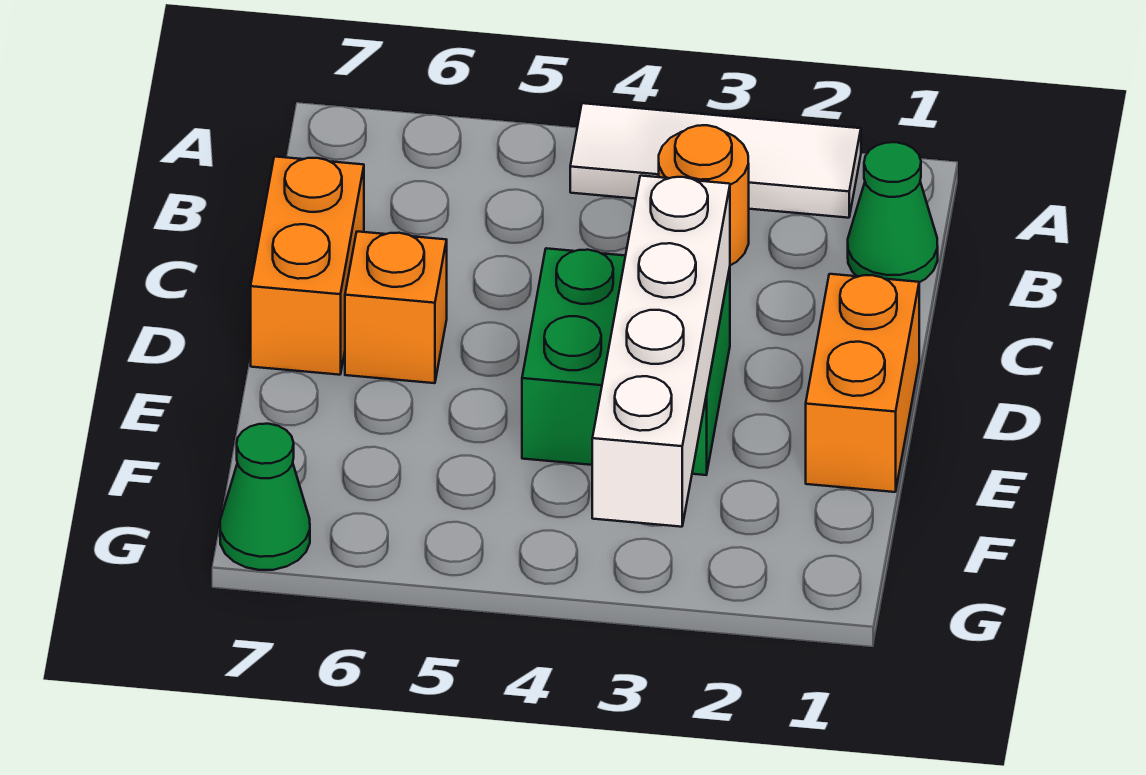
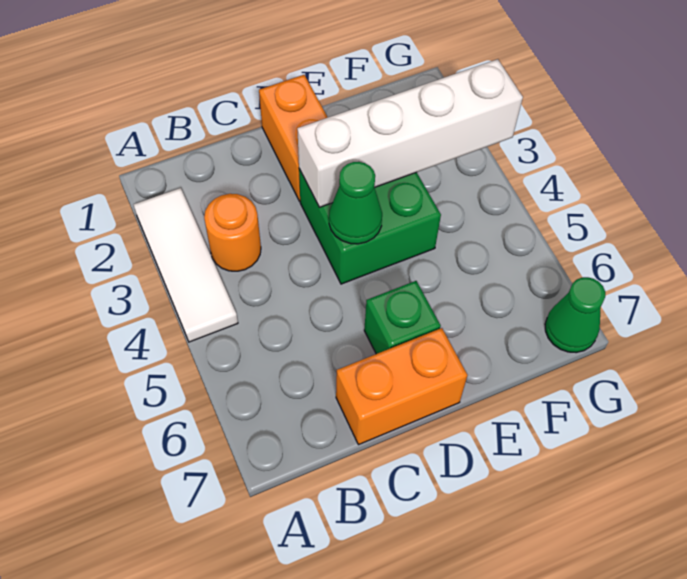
green cone B1 level 1 -> green cone D4 level 2
orange brick D1:E1 level 1 -> orange brick D1:D2 level 1
orange brick D6 level 1 -> green brick D6 level 1

